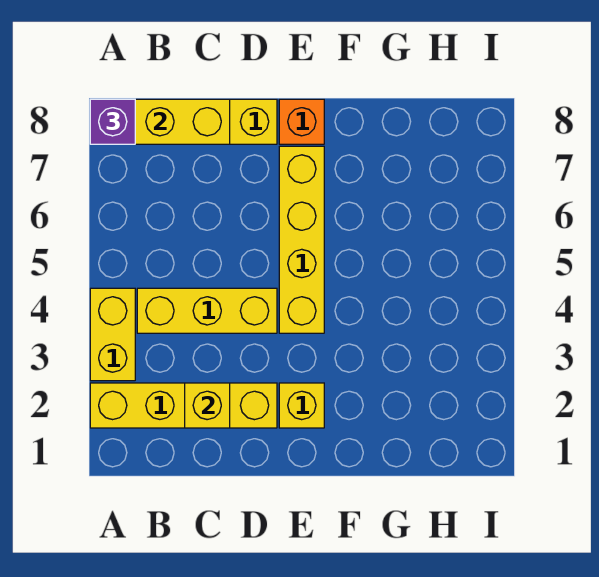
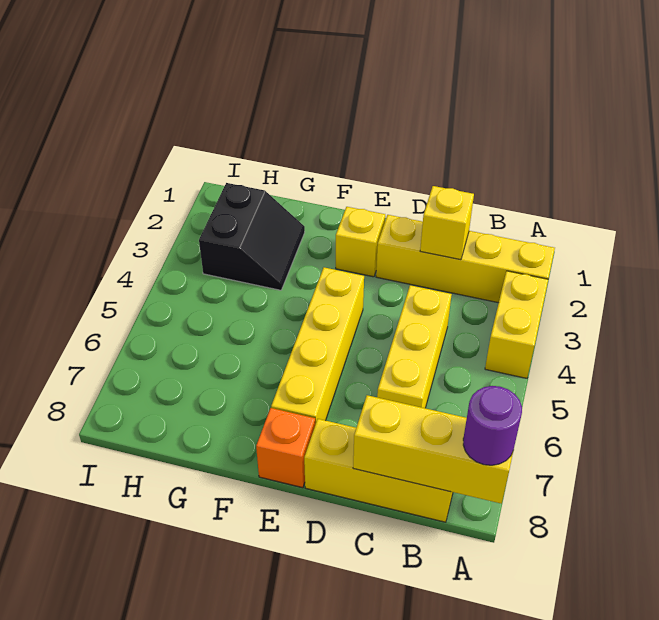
purple brick A8 level 3 -> purple round brick A8 level 3
yellow brick B4:D4 level 1 -> yellow brick C4:C6 level 1
none -> black slope G2:H3 level 1 top H

